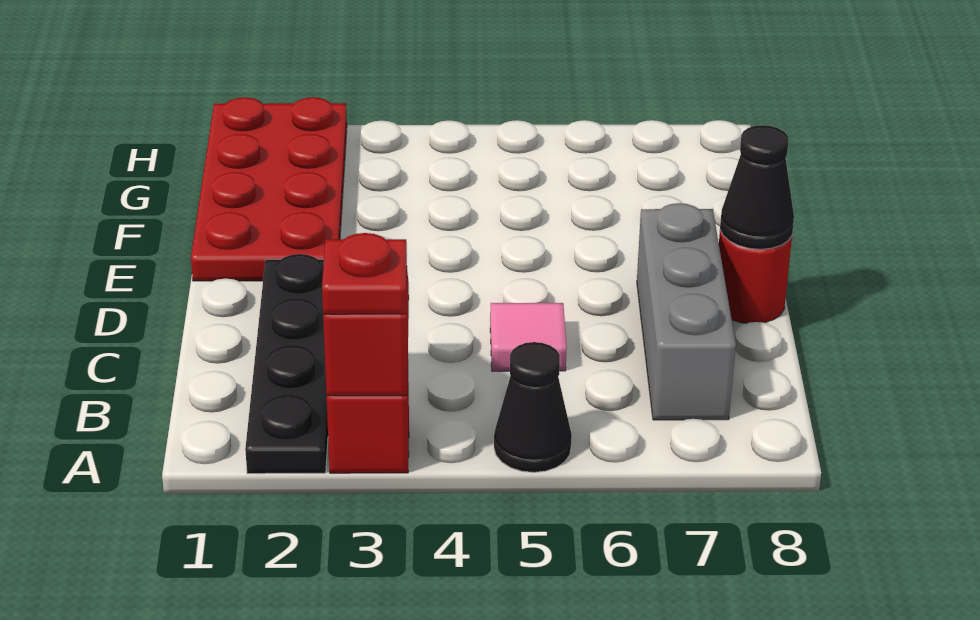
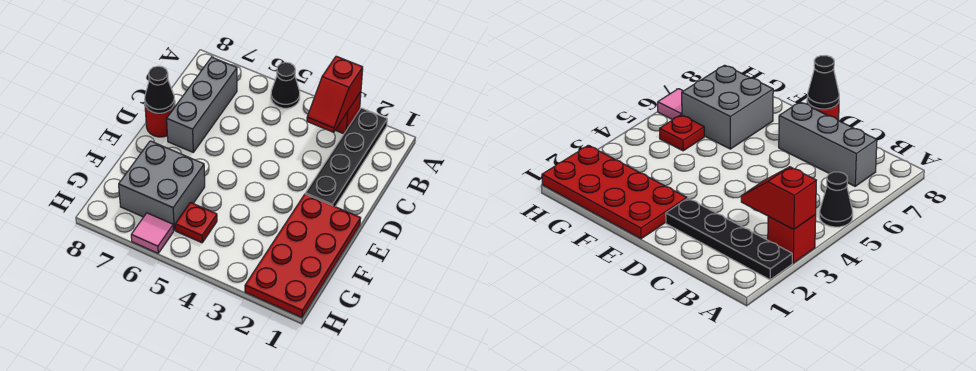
red plate A3 level 3 -> red plate G5 level 1
pink tile C5 level 1 -> pink tile H6 level 1
none -> grey brick F6:G7 level 1

